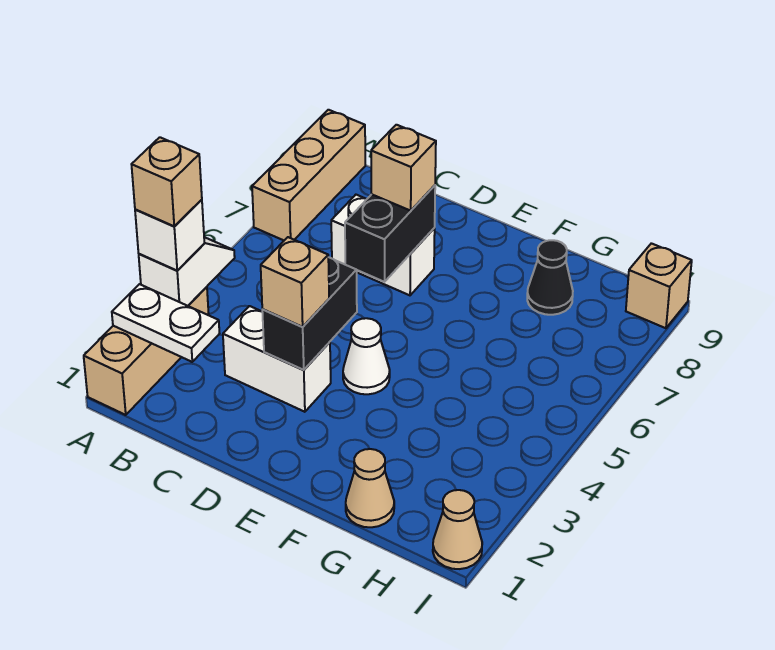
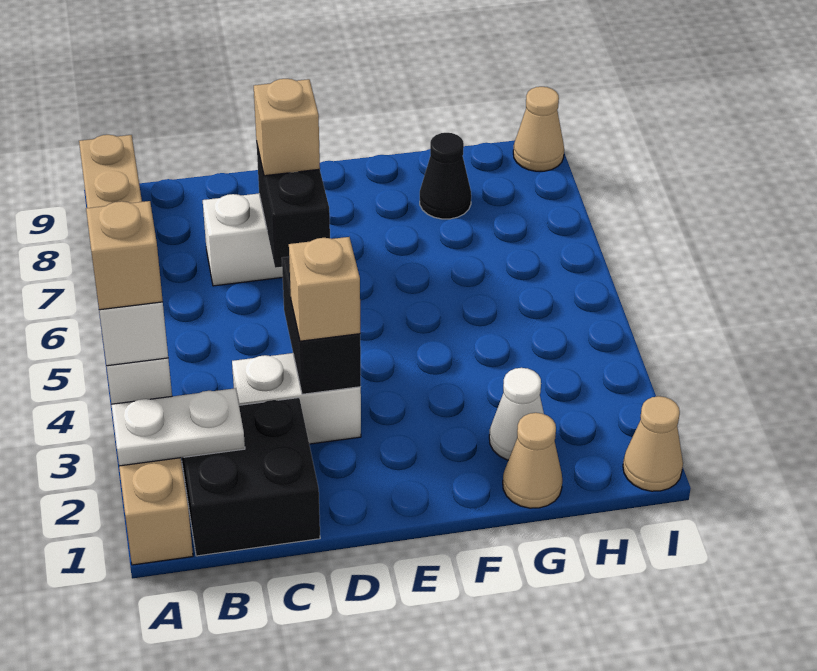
none -> black brick B1:C2 level 1
white cone E4 level 1 -> white cone G2 level 1
tan brick I9 level 1 -> tan cone I9 level 1

